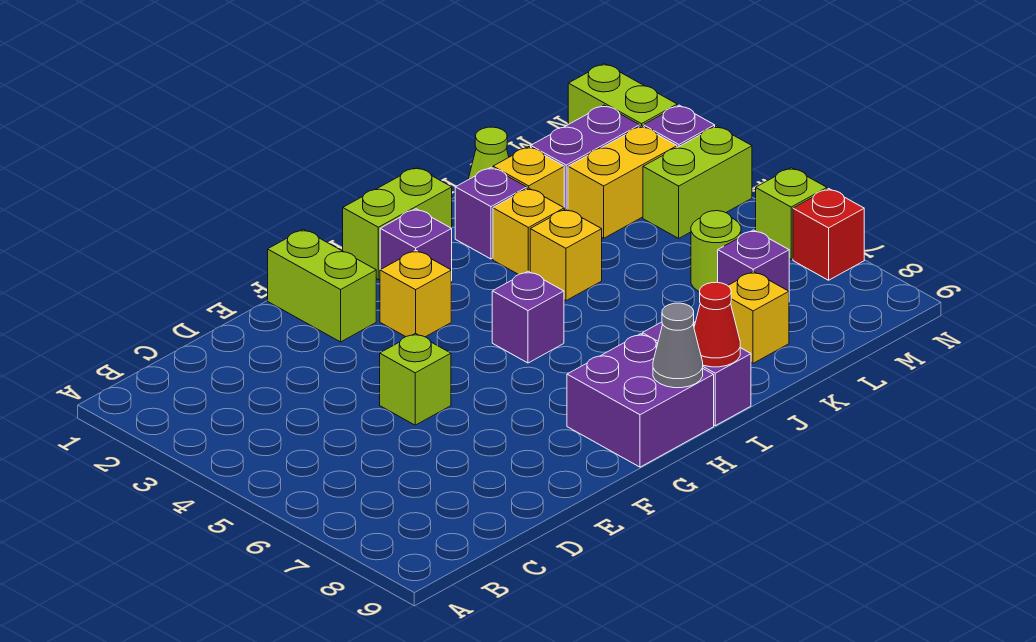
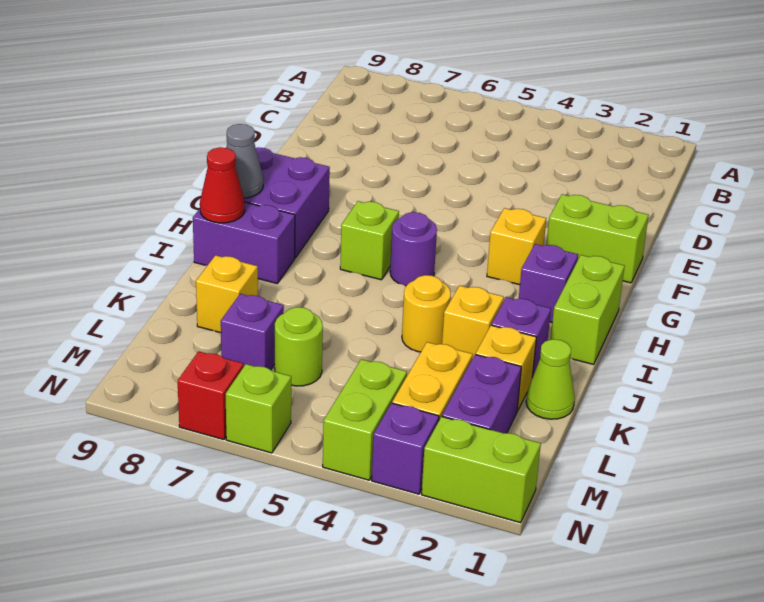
lime brick E5 level 1 -> lime brick H6 level 1
purple brick H5 level 1 -> purple round brick H5 level 1
yellow brick J4 level 1 -> yellow round brick J4 level 1

